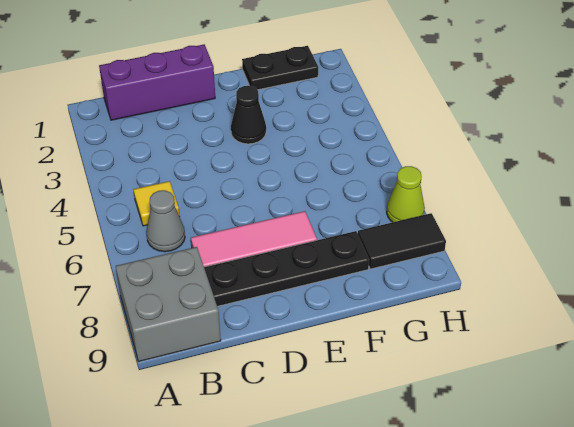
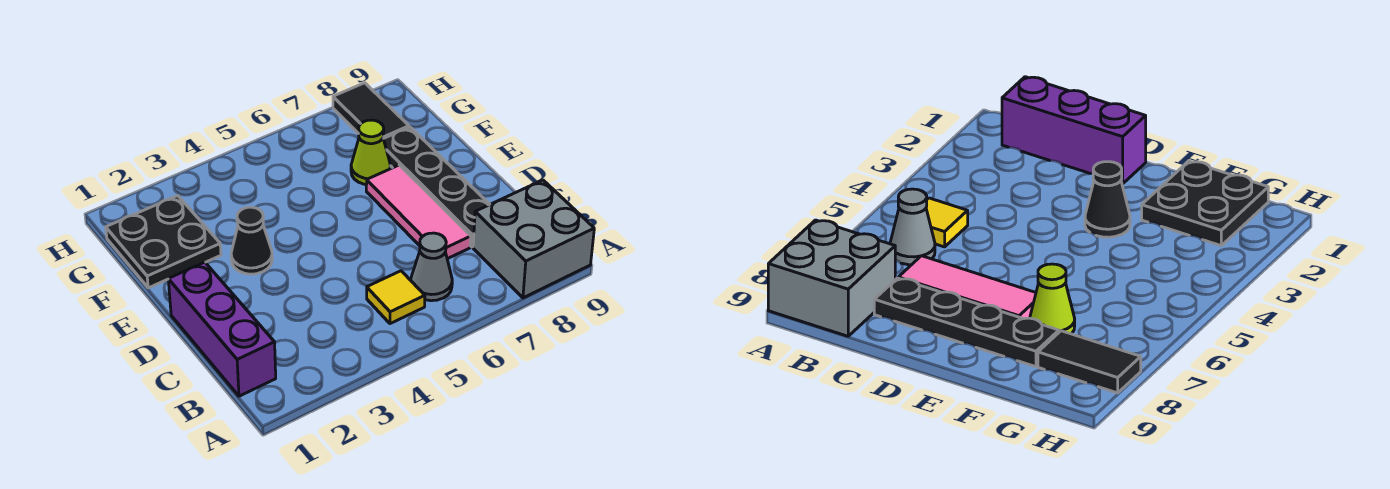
black plate F1:G1 level 1 -> black plate F1:G2 level 1
lime cone H7 level 1 -> lime cone F7 level 1

